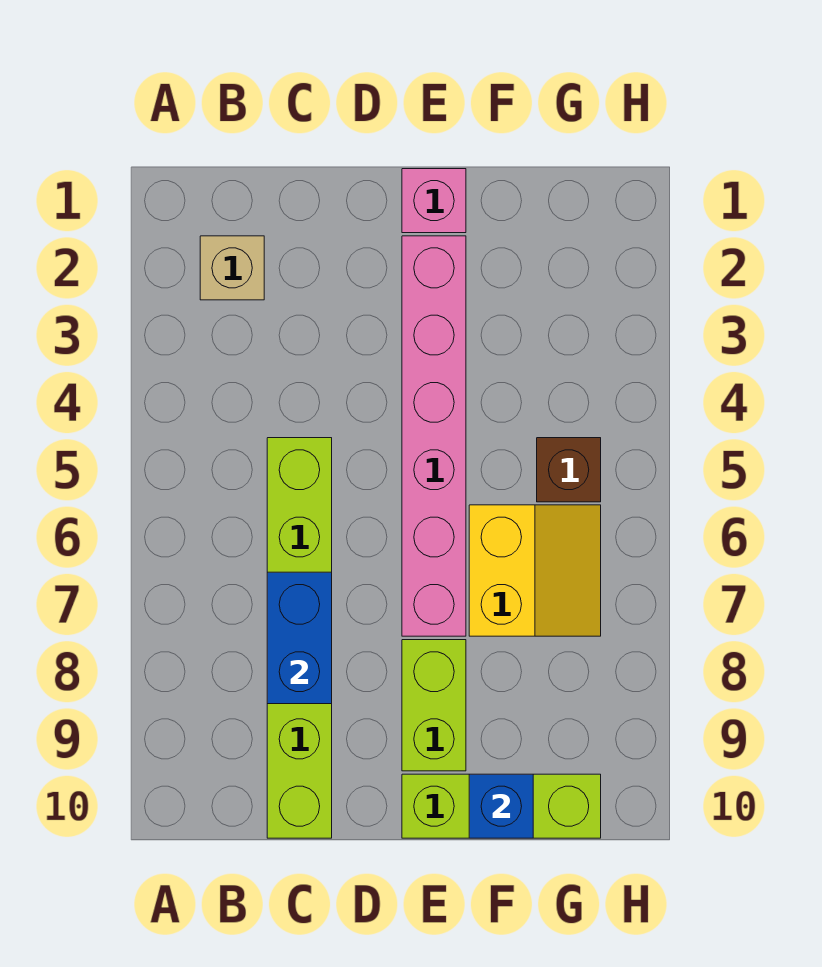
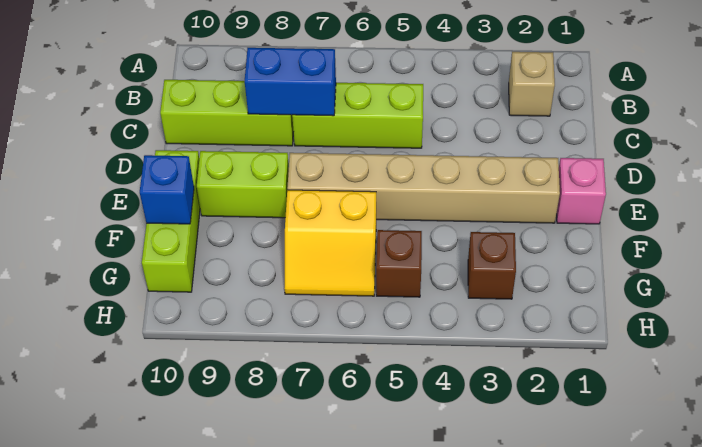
pink brick E2:E7 level 1 -> tan brick E2:E7 level 1
none -> brown brick G3 level 1

